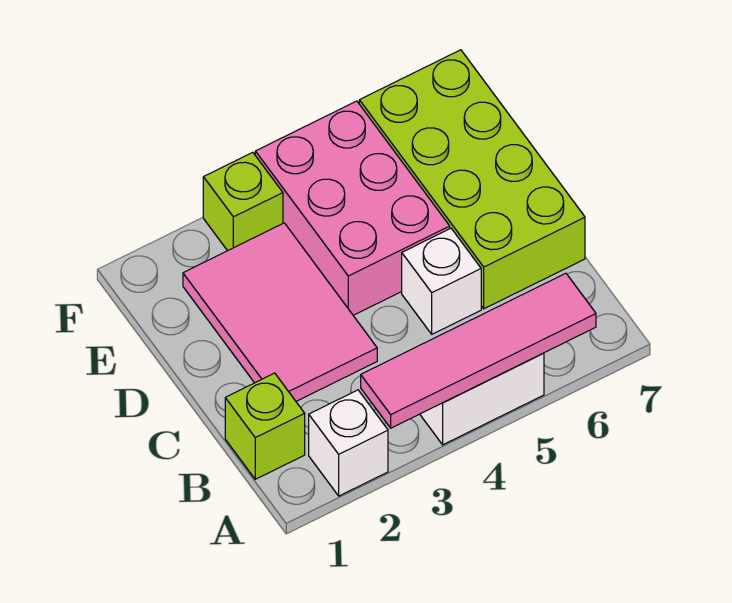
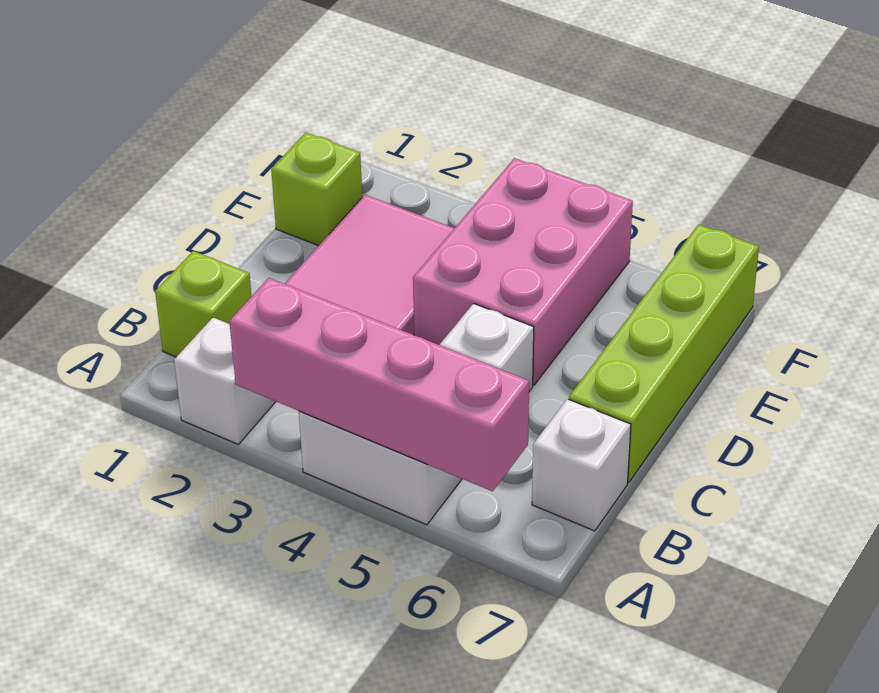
pink tile A3:A6 level 2 -> pink brick A3:A6 level 2
none -> white brick B7 level 1
lime brick C6:F7 level 1 -> lime brick C7:F7 level 1
lime brick F3 level 1 -> lime brick E1 level 1

